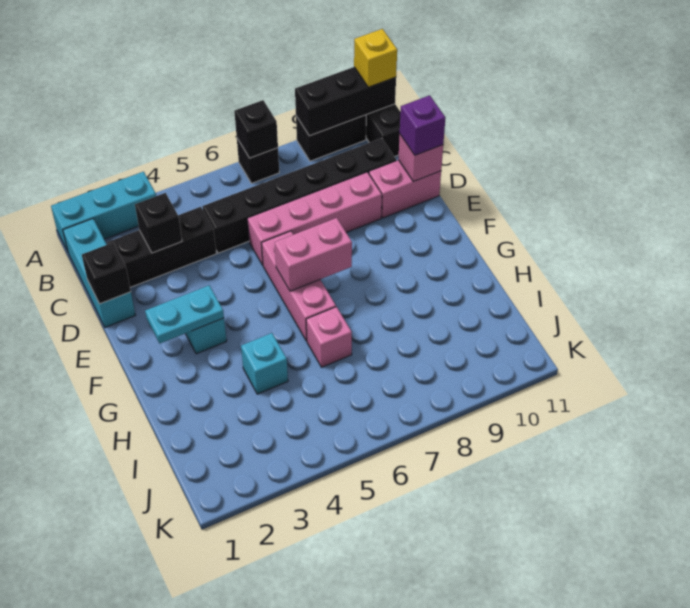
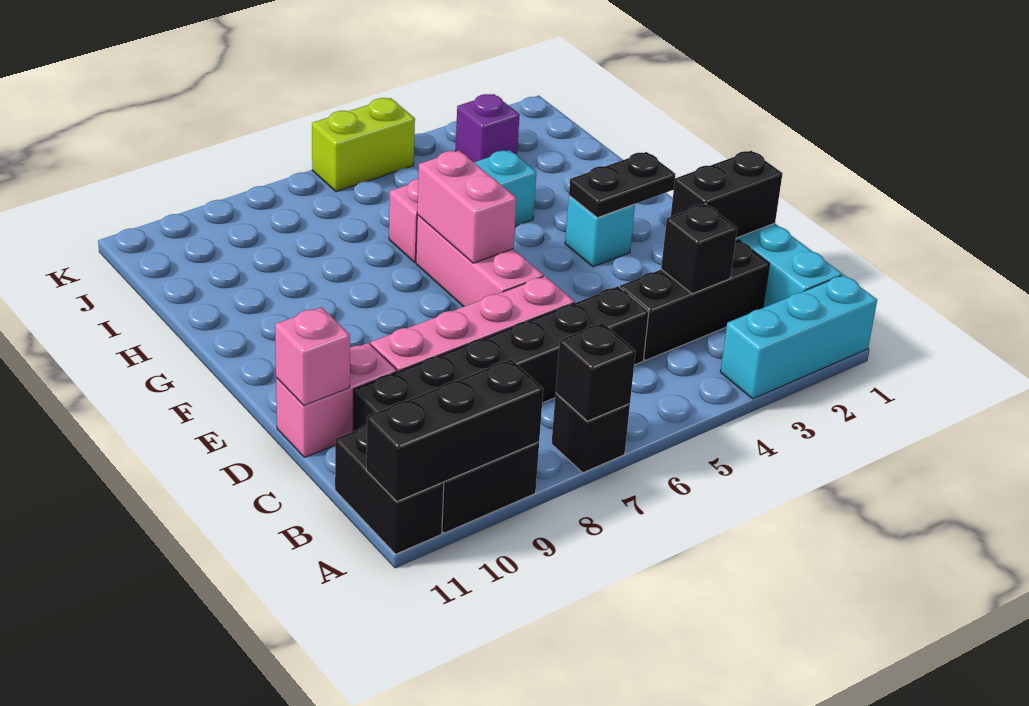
yellow brick A11 level 3 -> none
black brick D1 level 2 -> black brick D1:D2 level 2
purple brick D11 level 3 -> purple brick J3 level 1
cyan plate F2:F3 level 2 -> black plate F2:F3 level 2
pink brick F6:F7 level 2 -> pink brick F6:G6 level 2
none -> lime brick K5:K6 level 1

